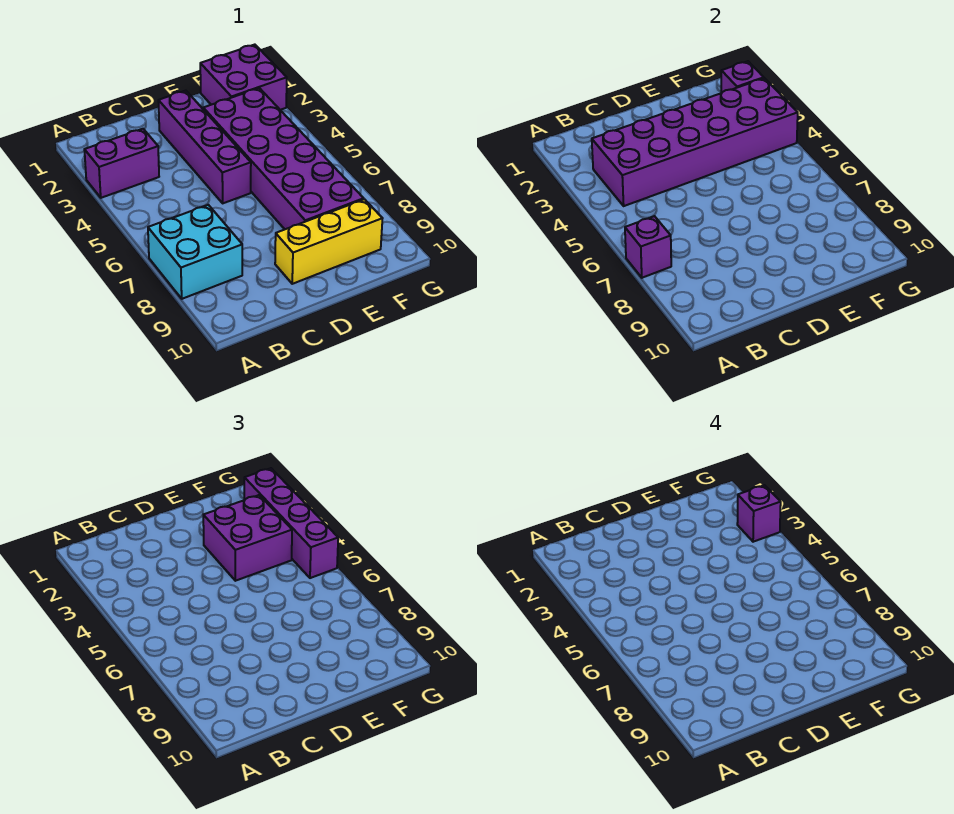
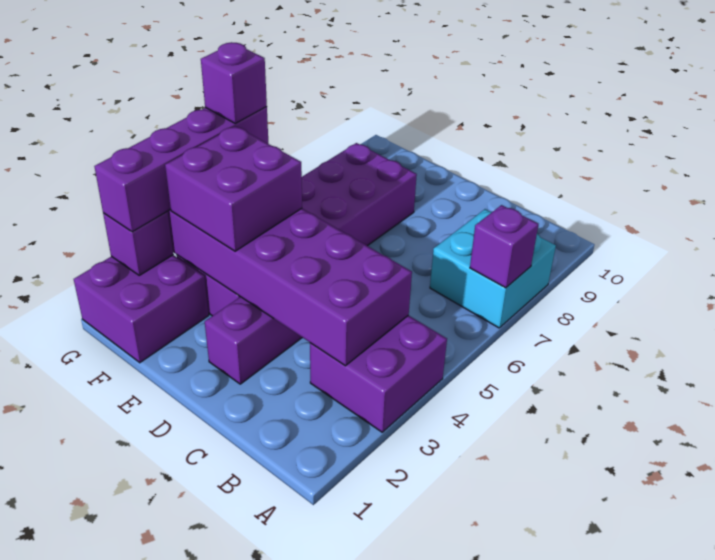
purple brick A3:B3 level 1 -> purple brick A3:B4 level 1
yellow brick D9:F9 level 1 -> none
purple brick G3 level 4 -> purple brick G5 level 4

